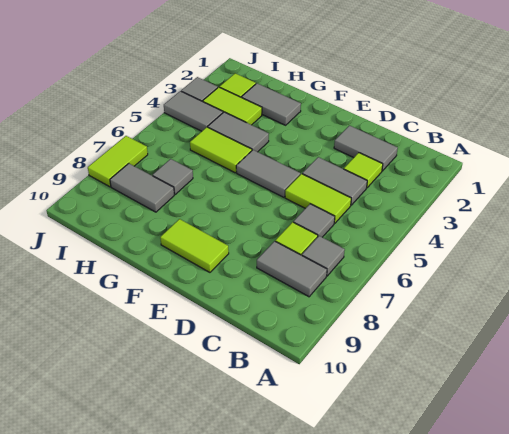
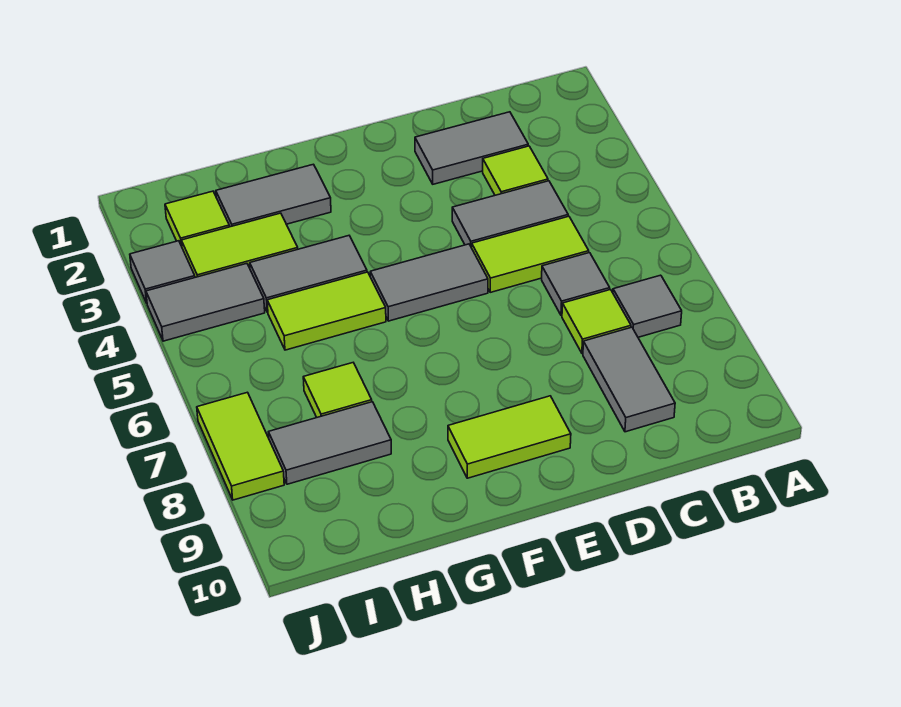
grey tile B8:C8 level 1 -> grey tile C8:C9 level 1
grey tile H7 level 1 -> lime tile H7 level 1

